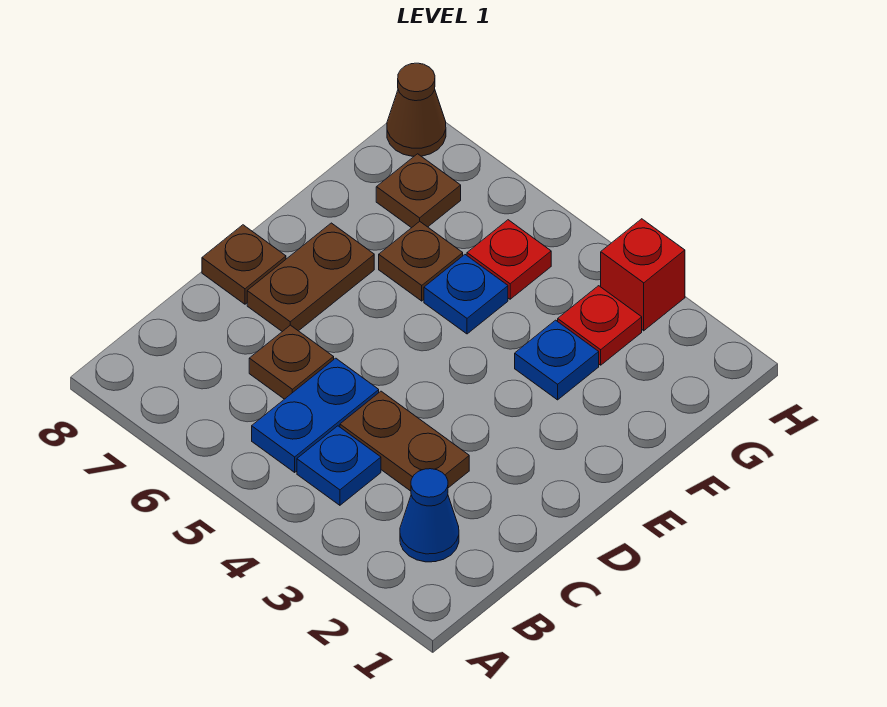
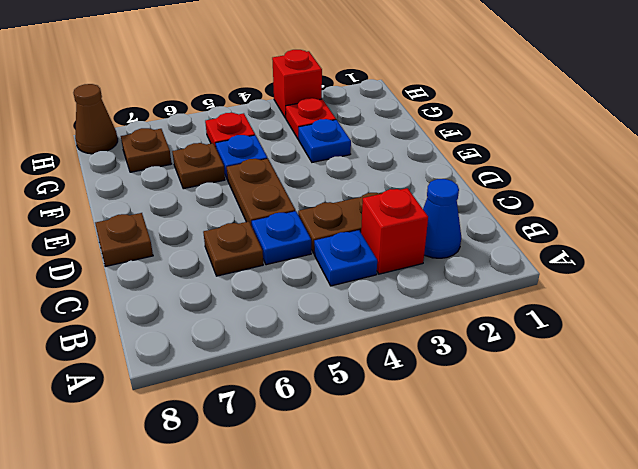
none -> red brick B3 level 1
blue plate B5:C5 level 1 -> blue plate C5 level 1
brown plate D7:E7 level 1 -> brown plate D5:E5 level 1

